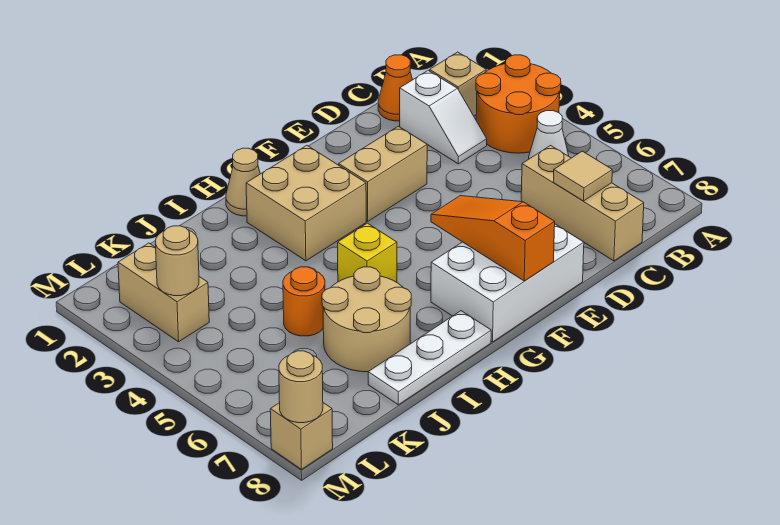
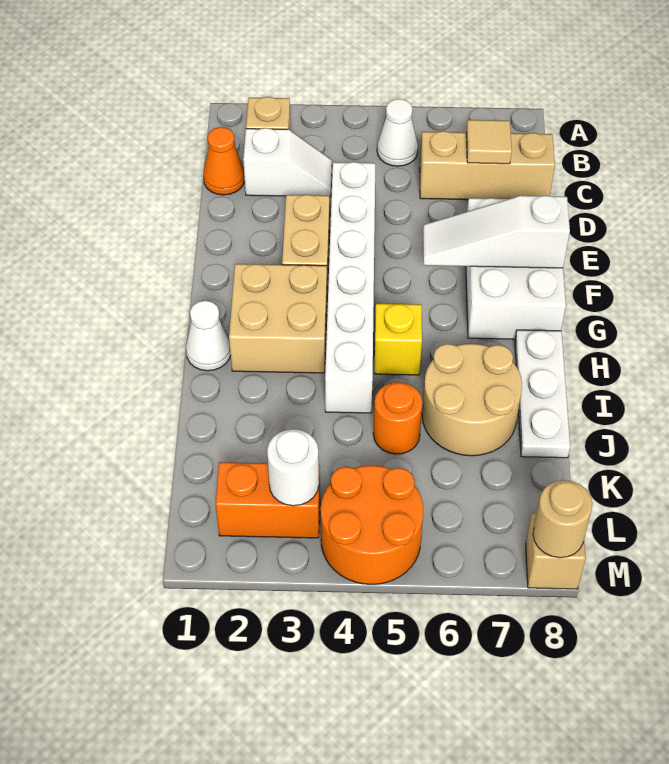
orange round brick A3:B4 level 1 -> orange round brick L4:M5 level 1
none -> white brick D4:I4 level 1
orange slope F6:F8 level 2 top 8 -> white slope F6:F8 level 2 top 8
tan cone H1 level 1 -> white cone H1 level 1
tan brick L2:L3 level 1 -> orange brick L2:L3 level 1
tan round brick L3 level 2 -> white round brick L3 level 2

